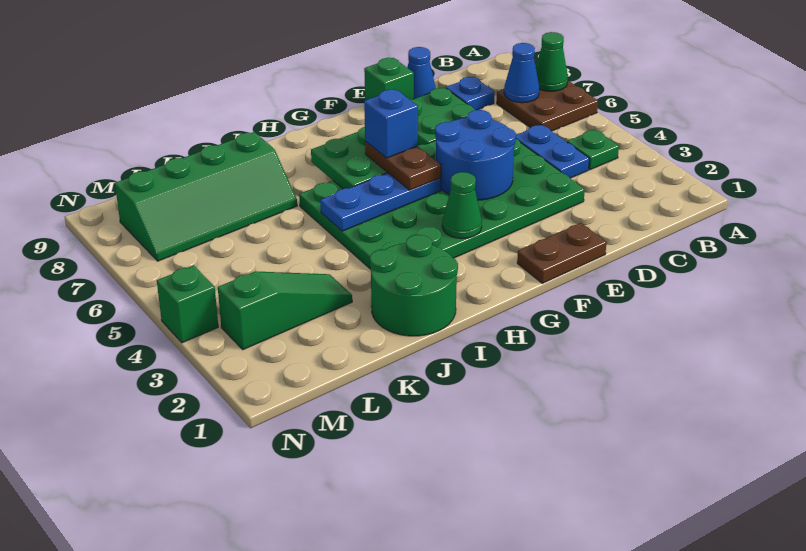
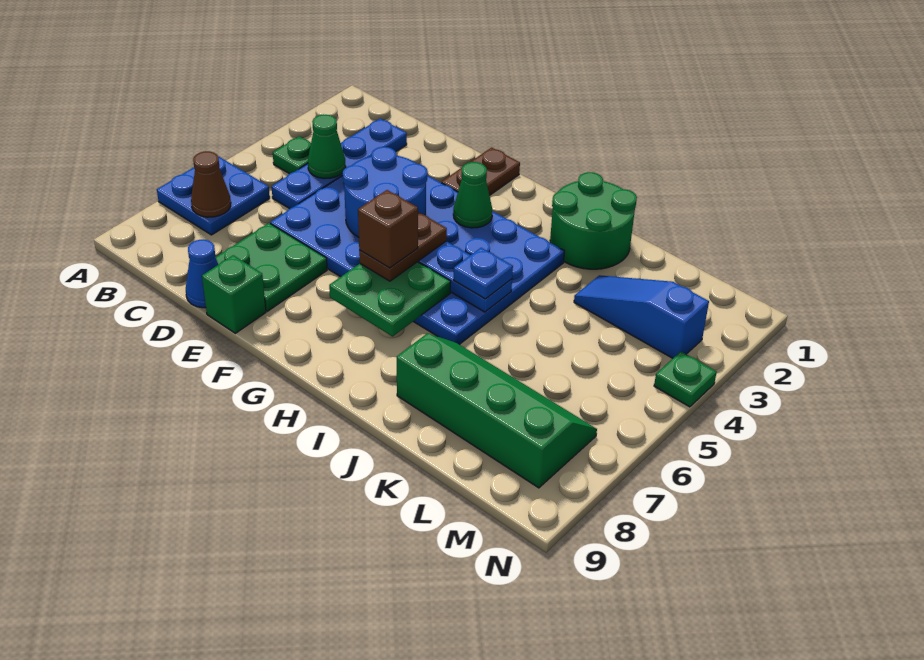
brown plate A6:B7 level 1 -> blue plate A6:B7 level 1
green cone A7 level 2 -> green cone C4 level 2
blue cone B7 level 2 -> brown cone B7 level 2
blue plate C4:C5 level 1 -> blue plate C2:C5 level 1
blue plate C8 level 1 -> blue plate I5 level 3
green plate D3:I6 level 1 -> blue plate D3:I6 level 1
brown plate E1:F1 level 1 -> brown plate F1:F2 level 1
blue brick G6 level 4 -> brown brick G6 level 4
green slope K3:M3 level 1 top M -> blue slope K3:M3 level 1 top M
green brick N4 level 1 -> green plate N4 level 1

